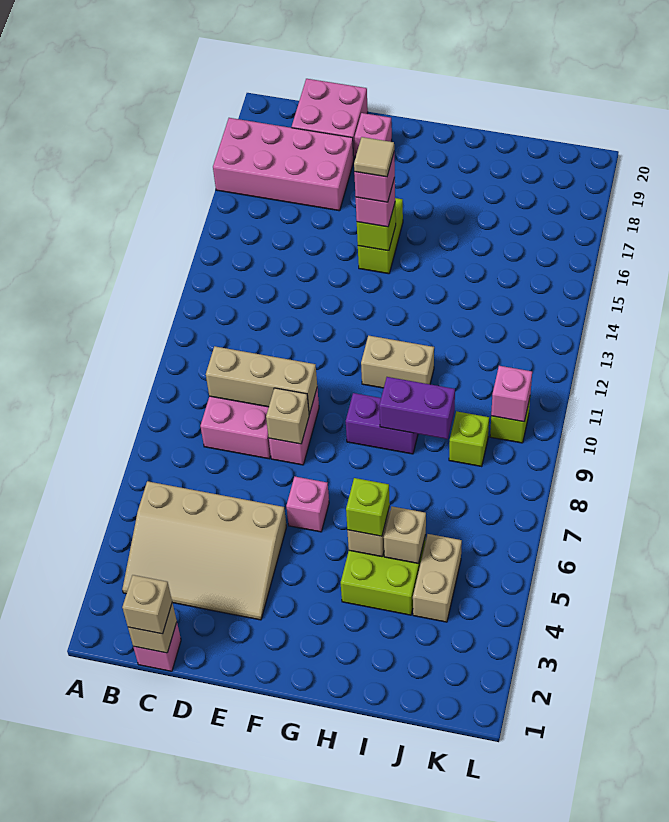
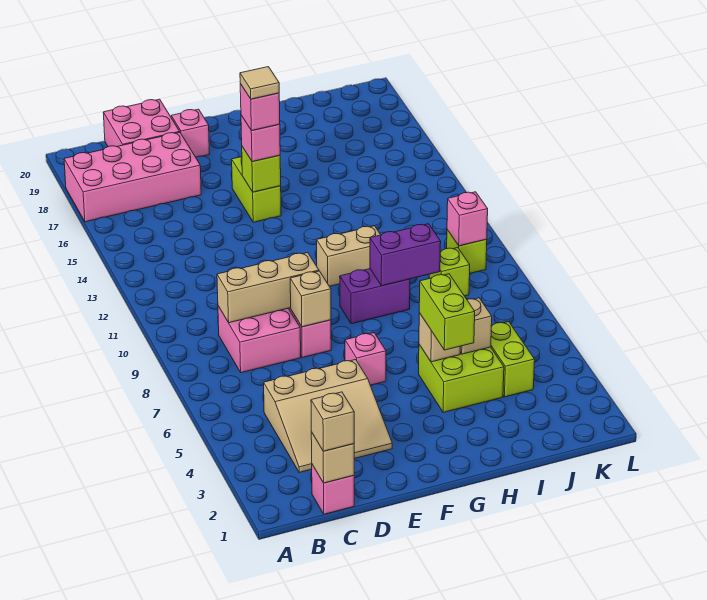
tan slope B3:E5 level 1 top 5 -> tan slope C3:E5 level 1 top 5
lime brick H5 level 3 -> lime brick H4:H5 level 3
tan brick J4:J5 level 1 -> lime brick J4:J5 level 1

